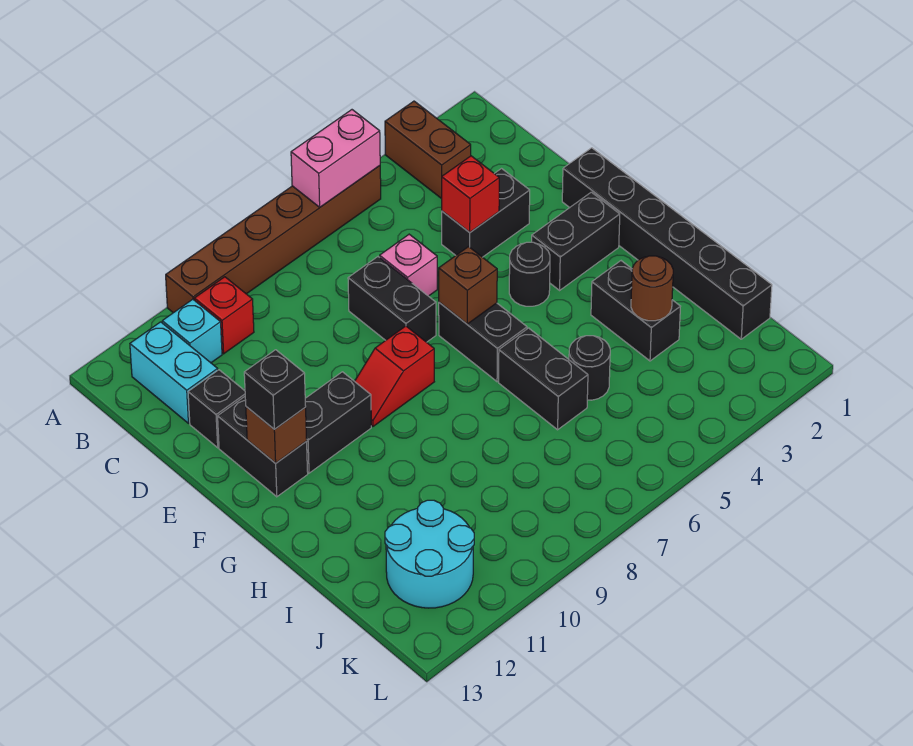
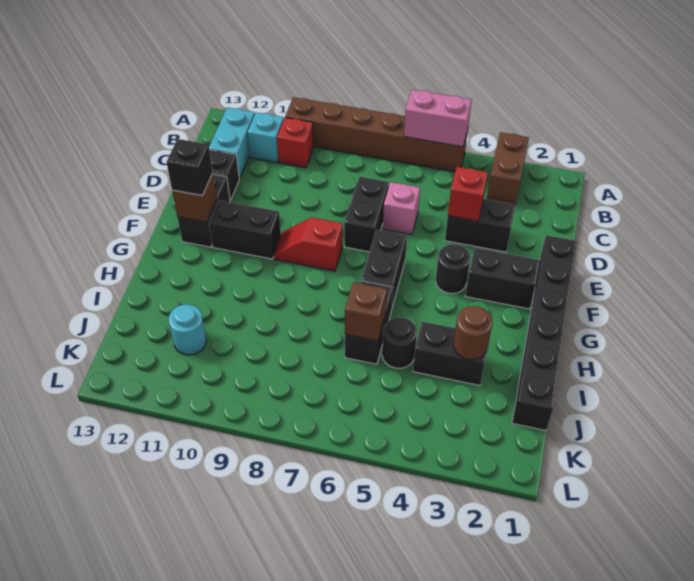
brown brick F6 level 2 -> brown brick I6 level 2
black brick H3:I3 level 1 -> black brick I3:I4 level 1
cyan round brick J11:K12 level 1 -> cyan round brick J11 level 1

